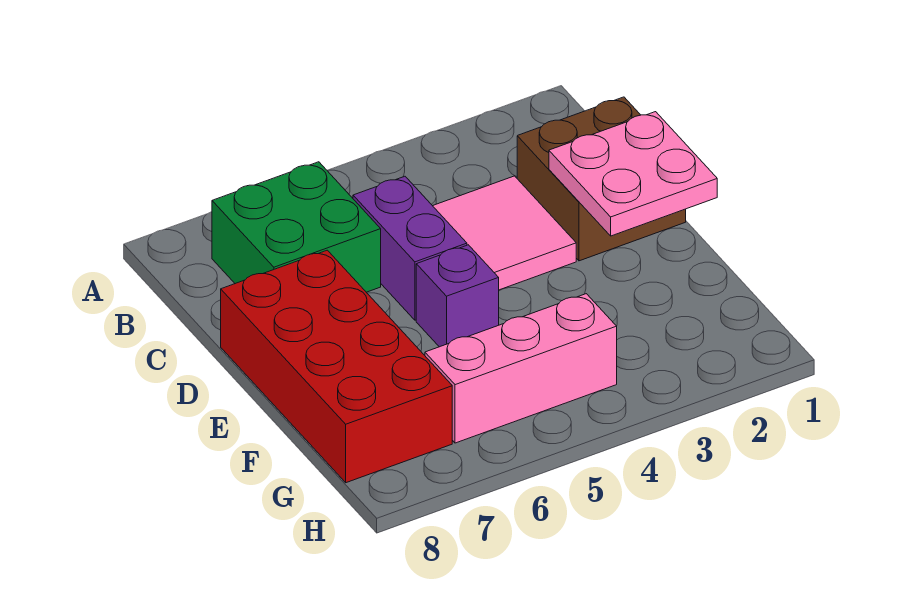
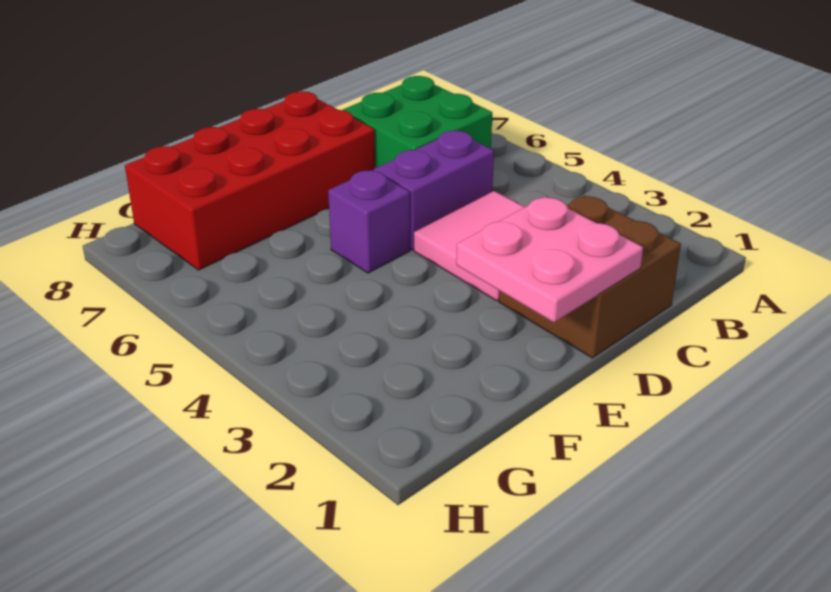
pink brick G4:G6 level 1 -> none

